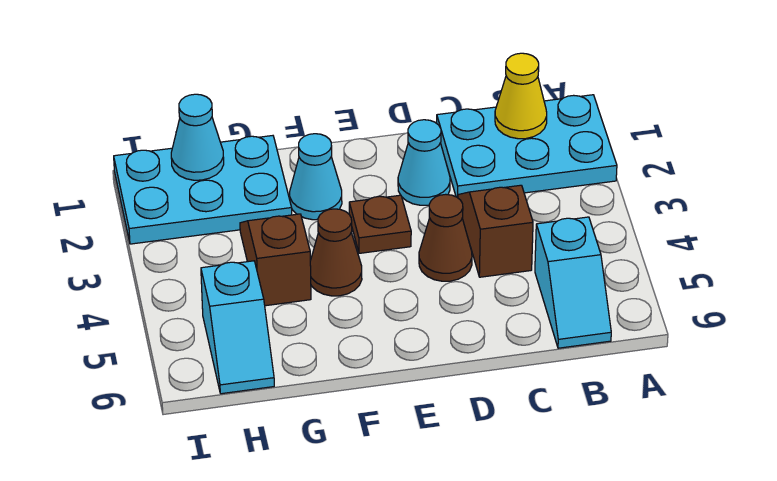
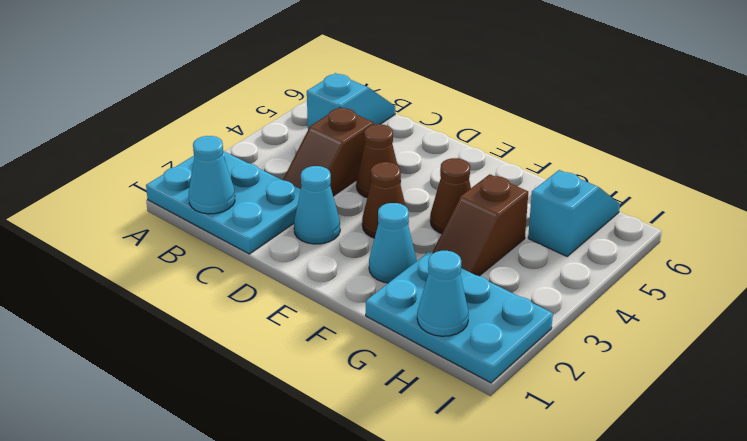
yellow cone B1 level 2 -> cyan cone B1 level 2
brown plate E3 level 1 -> brown cone E3 level 1

